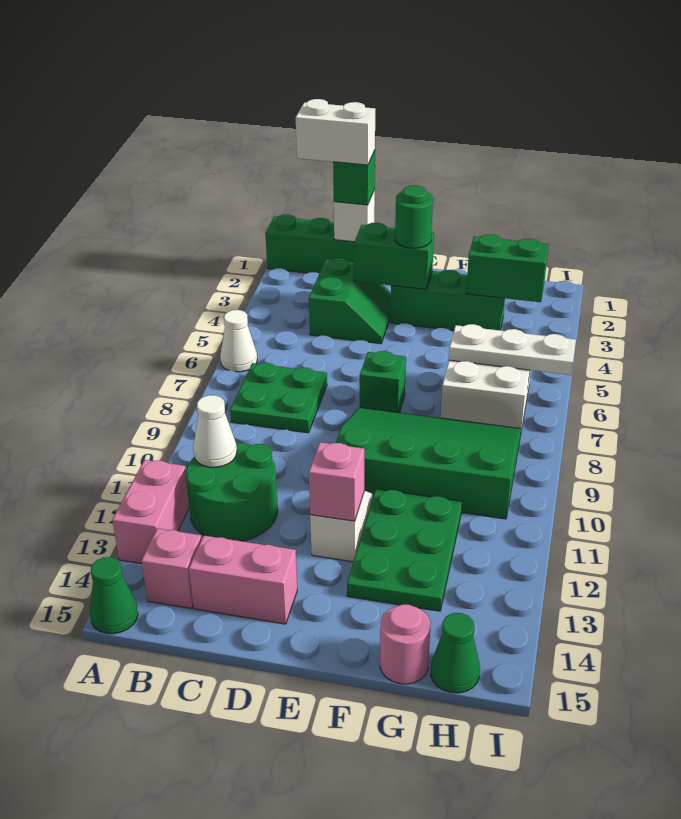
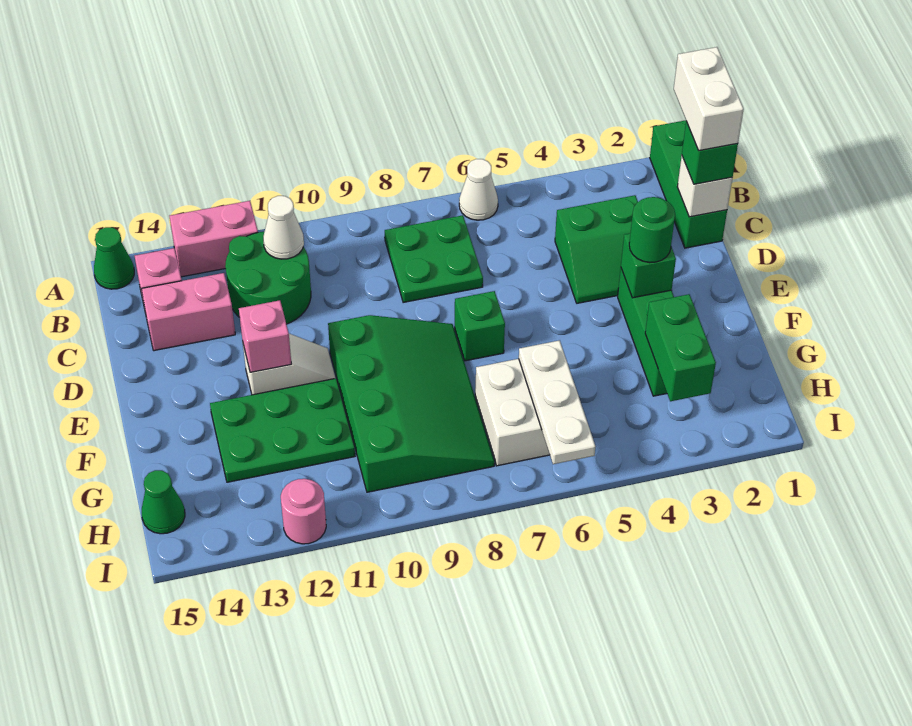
pink brick C14:D14 level 1 -> pink brick C13:C14 level 1
green brick D3:E3 level 2 -> green brick E3 level 2
pink round brick G15 level 1 -> pink round brick I12 level 1

